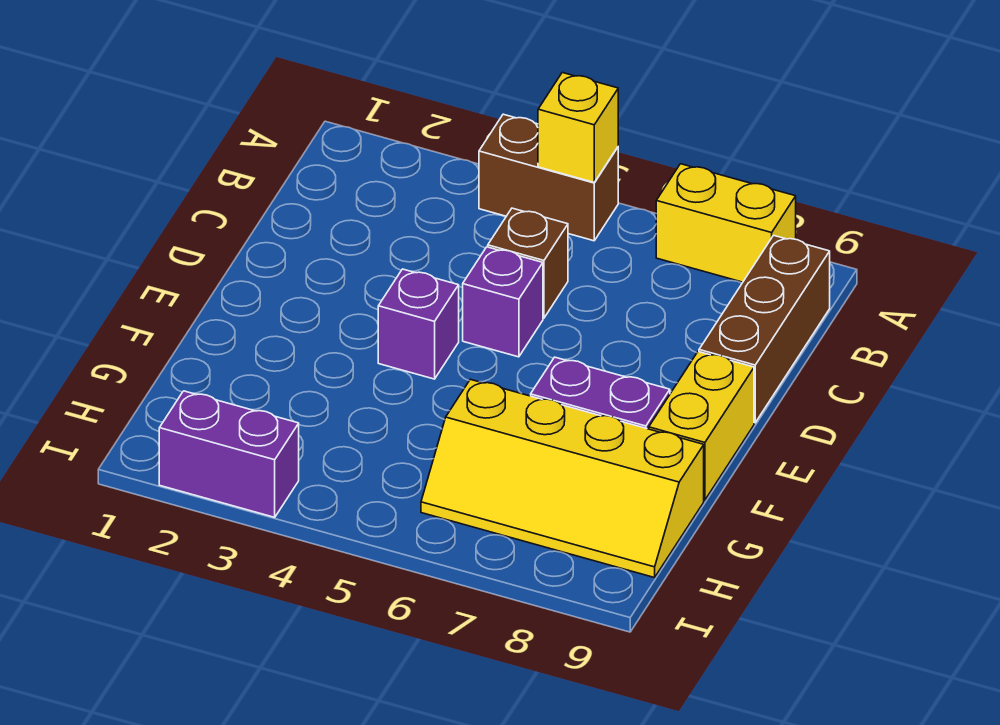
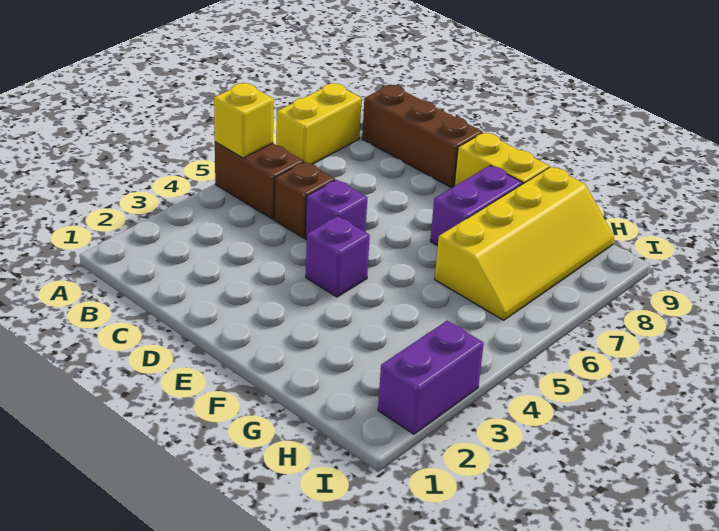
brown brick A4:A5 level 1 -> brown brick A5:B5 level 1

